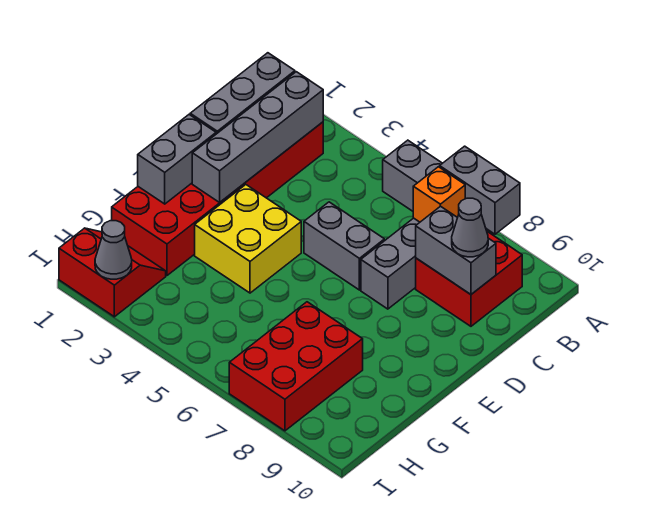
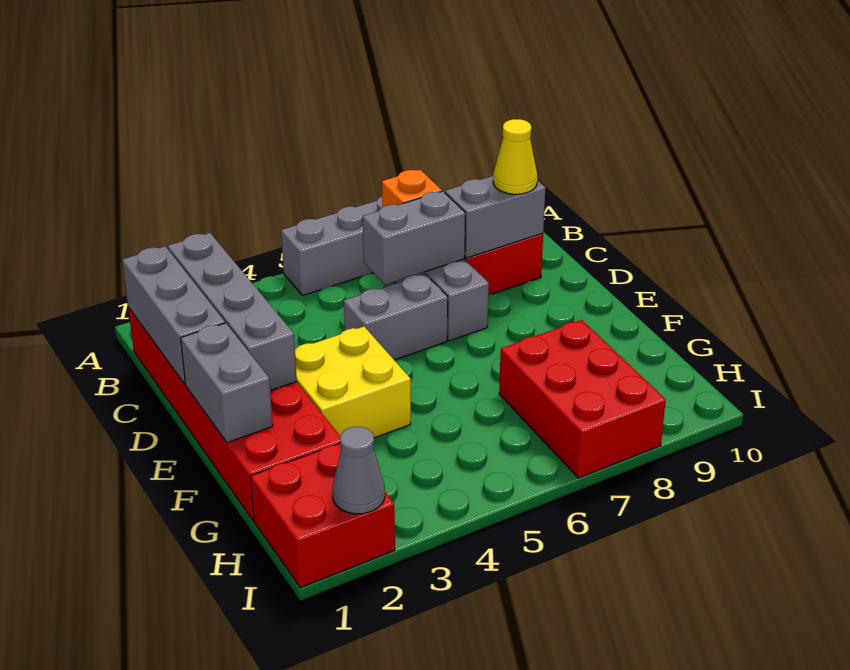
grey brick A7:A8 level 2 -> grey brick C6:C7 level 2
grey cone C9 level 3 -> yellow cone C9 level 3
red slope H1:I2 level 1 top I -> red brick H1:I2 level 1

